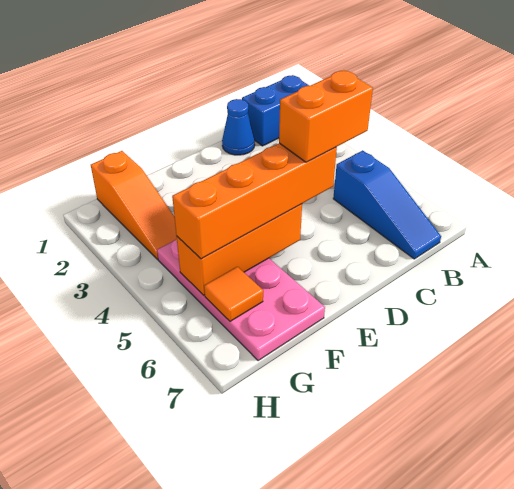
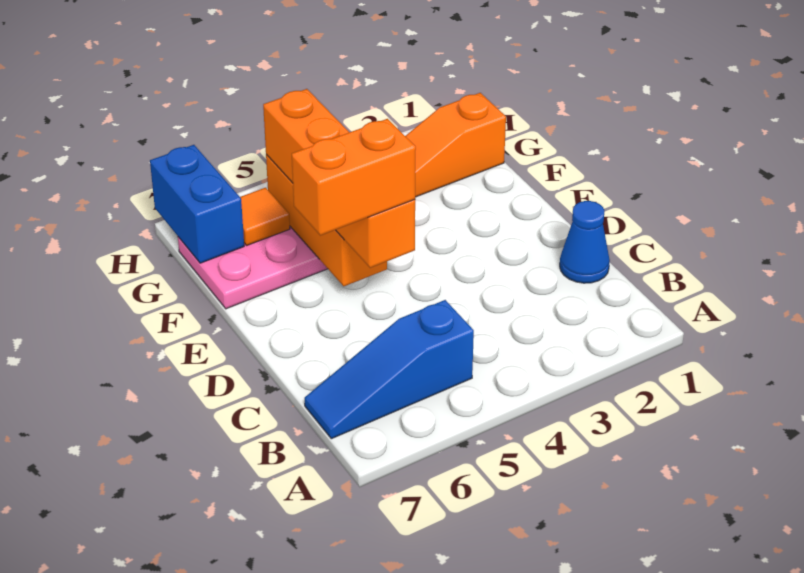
blue brick A1:B1 level 1 -> blue brick G7:H7 level 2
orange brick C5:D5 level 4 -> orange brick D5:D6 level 4

